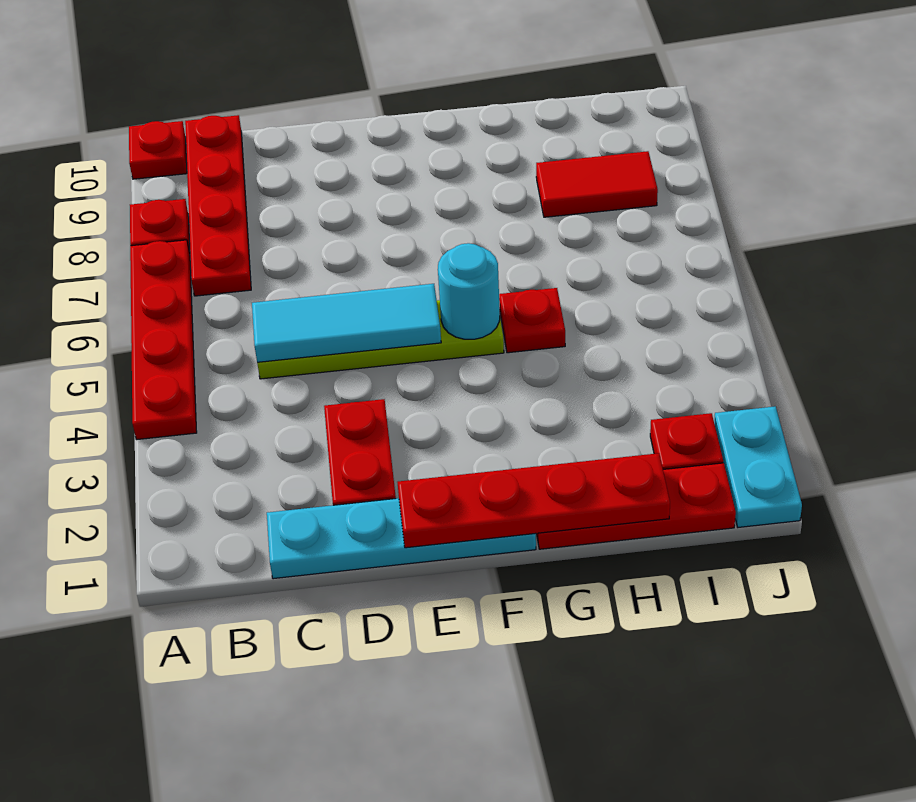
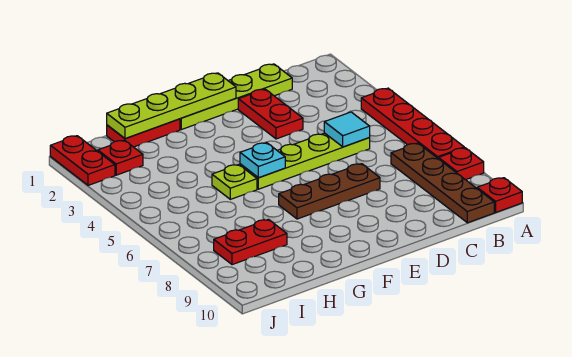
red plate B7:B10 level 1 -> brown plate B7:B10 level 1
cyan plate C1:F1 level 1 -> lime plate C1:F1 level 1
cyan tile C5:E5 level 2 -> cyan tile C5 level 2
none -> brown plate D7:F7 level 1
red plate E1:H1 level 2 -> lime plate E1:H1 level 2
cyan round brick F5 level 2 -> cyan plate F5 level 2
red plate G1:I1 level 1 -> red plate G1:H1 level 1
red plate G5 level 1 -> lime plate G5 level 1
red tile H8:I8 level 1 -> red plate H8:I8 level 1
cyan plate J1:J2 level 1 -> red plate J1:J2 level 1

